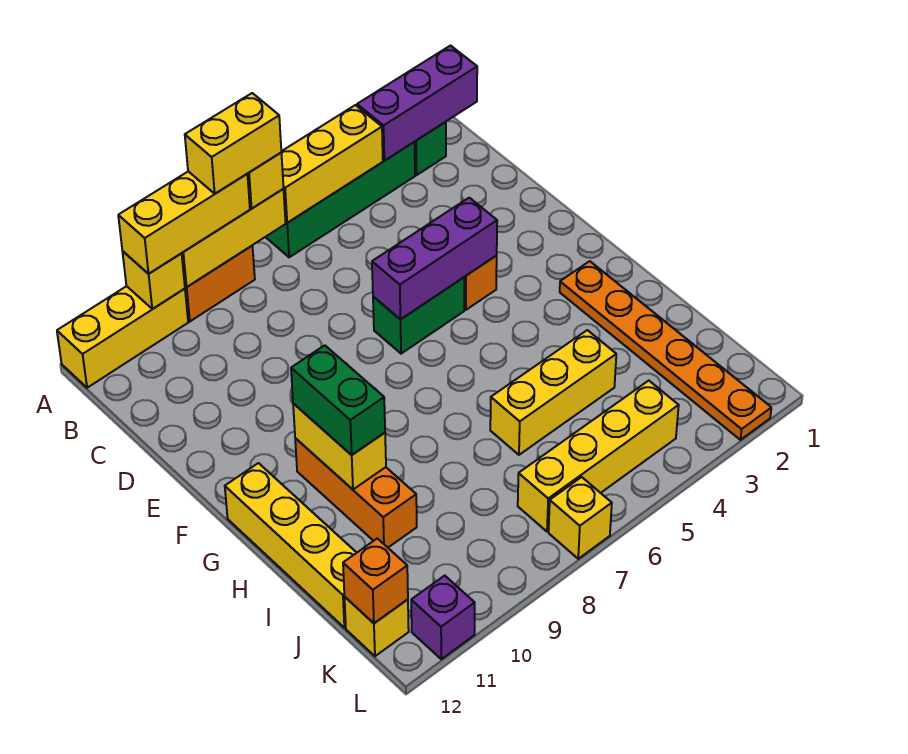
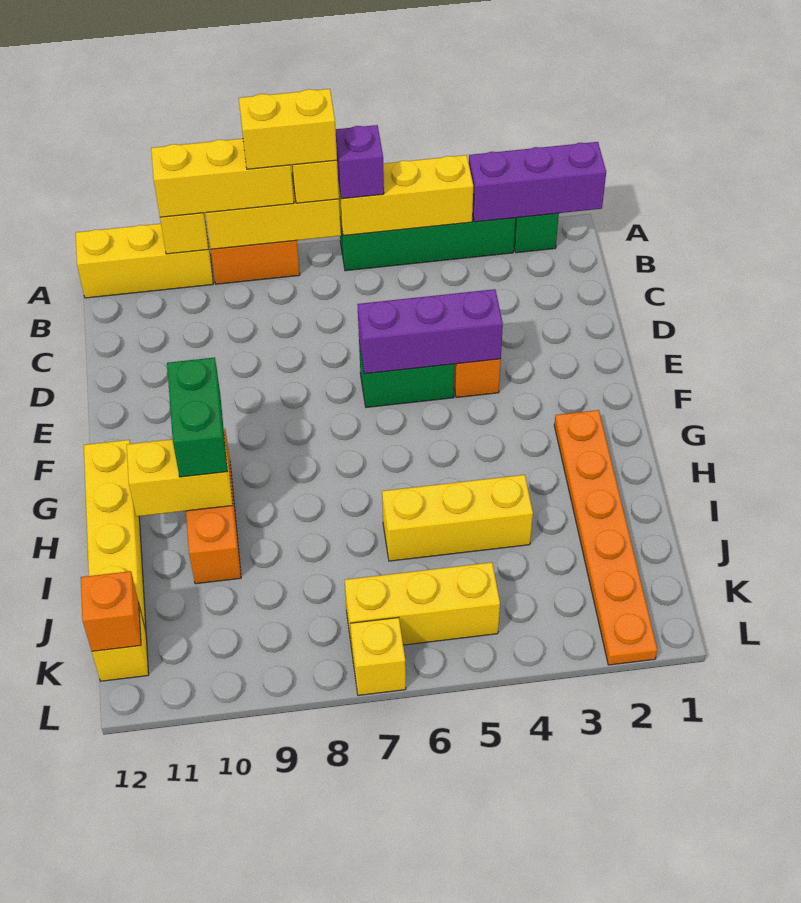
yellow brick G10:H10 level 2 -> yellow brick H10:H11 level 2
yellow brick K4:K7 level 1 -> yellow brick K5:K7 level 1
purple brick L11 level 1 -> purple brick A6 level 3

